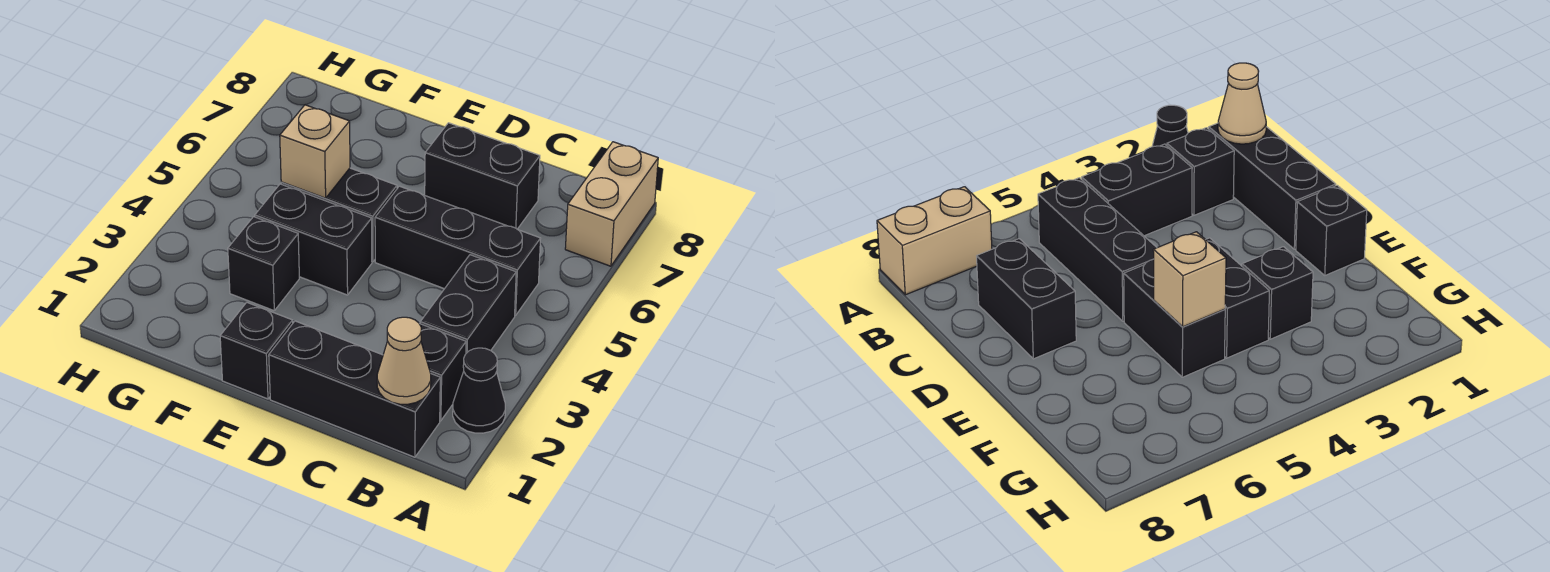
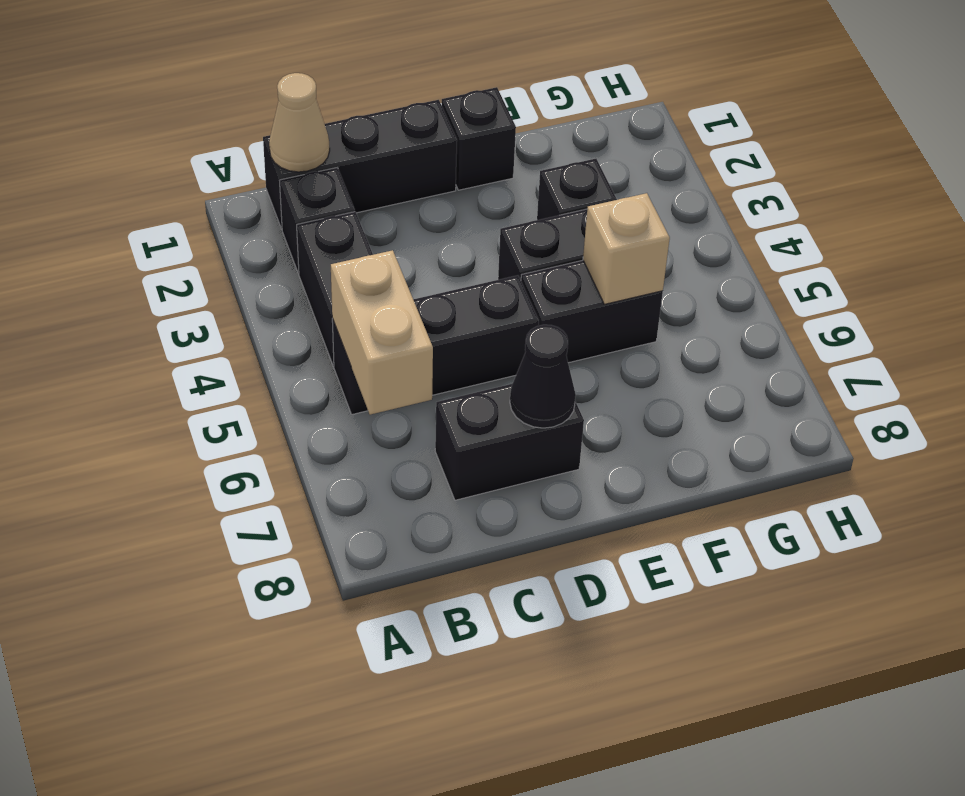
black cone A2 level 1 -> black cone D7 level 2
tan brick A7:A8 level 1 -> tan brick B5:B6 level 2

